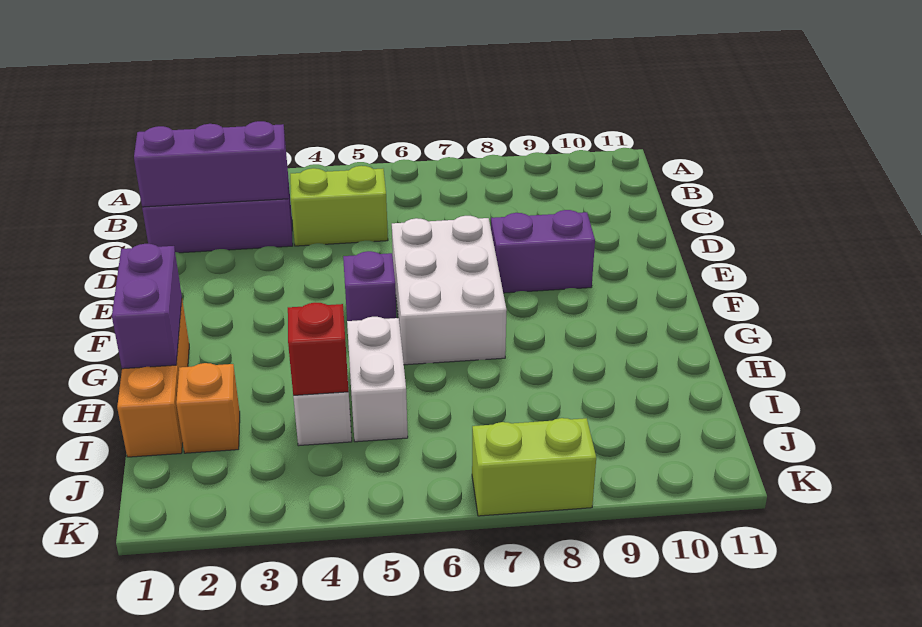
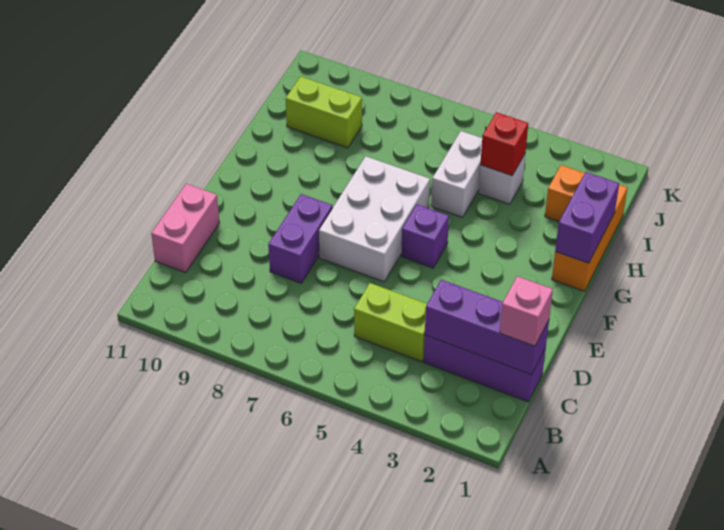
none -> pink brick C1 level 3
none -> pink brick C11:D11 level 1
purple brick E8:E9 level 1 -> purple brick D8:E8 level 1
lime brick K7:K8 level 1 -> lime brick I9:I10 level 1

